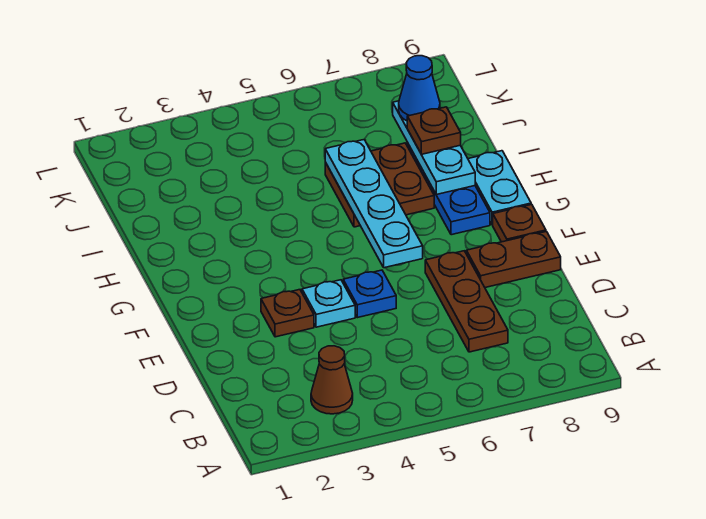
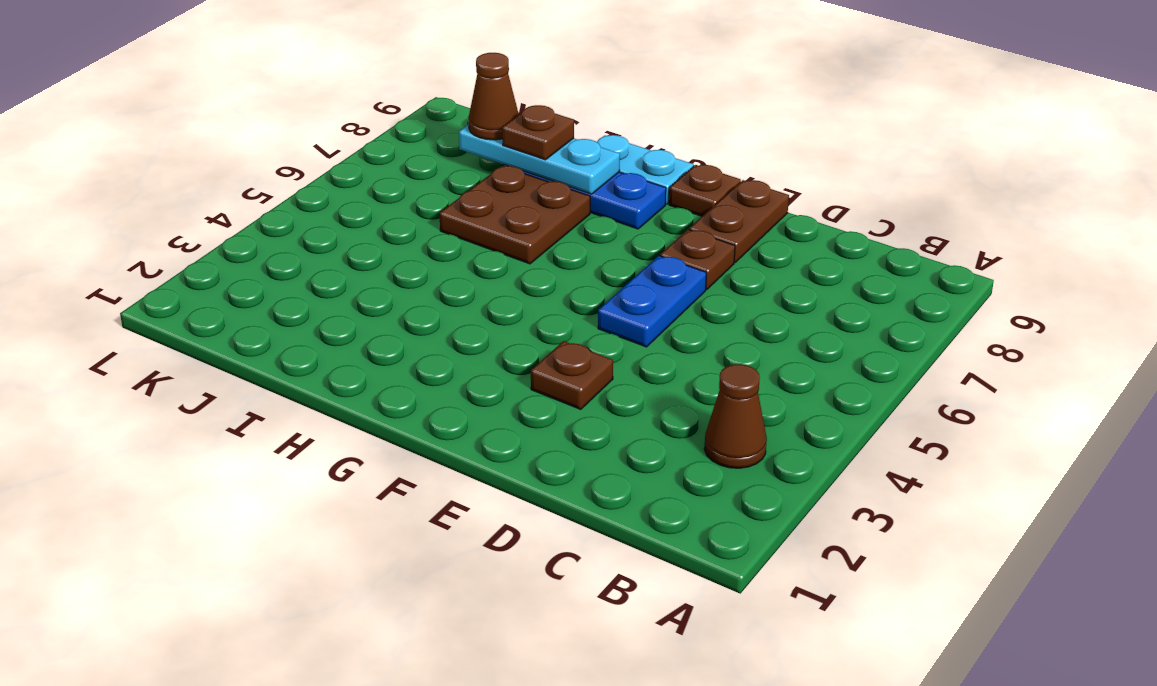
brown plate C7:E7 level 1 -> brown plate E7 level 1
cyan plate E4 level 1 -> none
blue plate E5 level 1 -> blue plate E5:E6 level 1
cyan plate F6:I6 level 2 -> none
blue cone J8 level 3 -> brown cone J8 level 3

